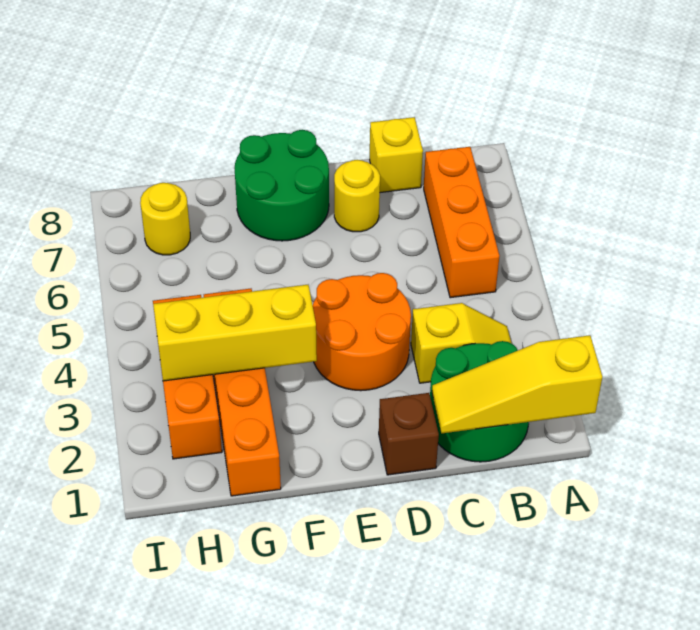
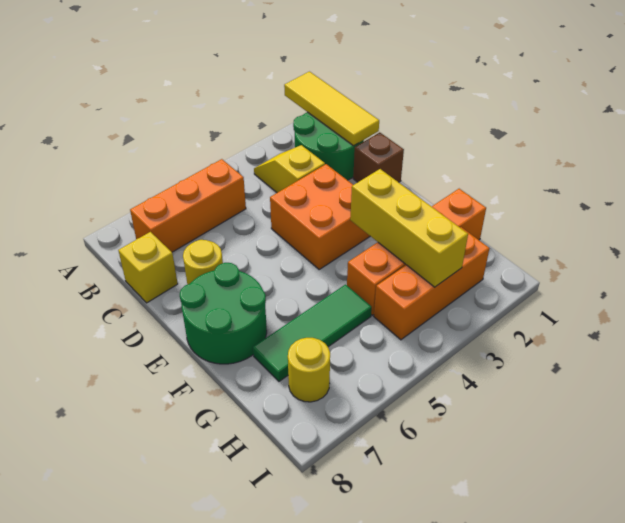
yellow slope A1:C1 level 2 top A -> yellow tile A1:C1 level 2
orange round brick D3:E4 level 1 -> orange brick D3:E4 level 1
none -> green tile G5:G7 level 1

